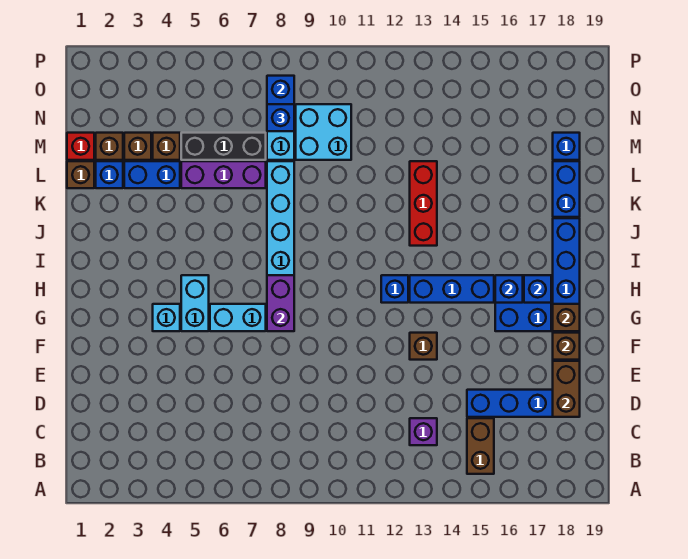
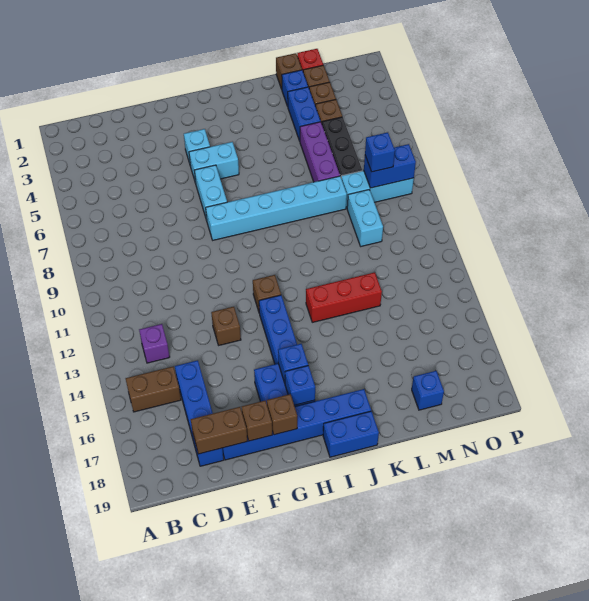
purple brick G8:H8 level 2 -> none
blue brick H12 level 1 -> brown brick H12 level 1
blue brick K18:L18 level 1 -> blue brick I19:J19 level 1
cyan brick M9:N10 level 1 -> cyan brick M9:M10 level 1

